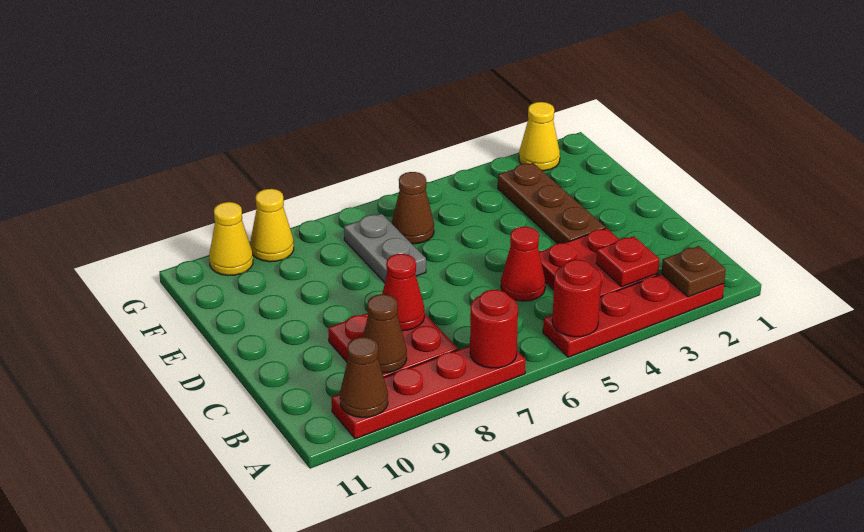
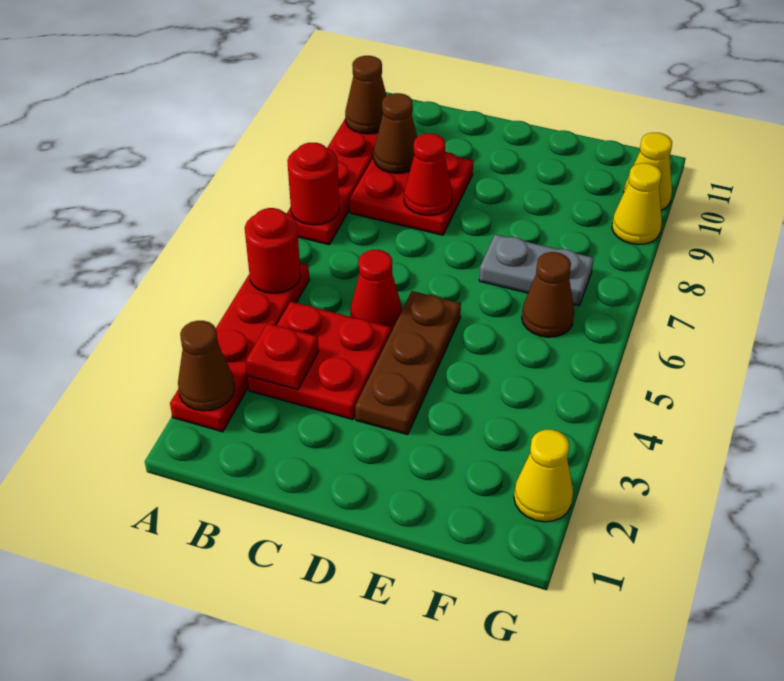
brown plate A2 level 2 -> brown cone A2 level 2
brown plate D3:F3 level 1 -> brown plate D3:D5 level 1

